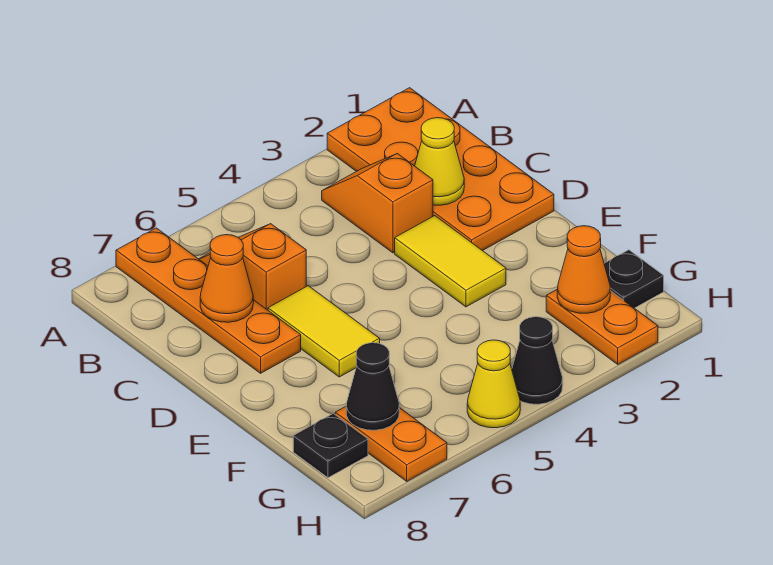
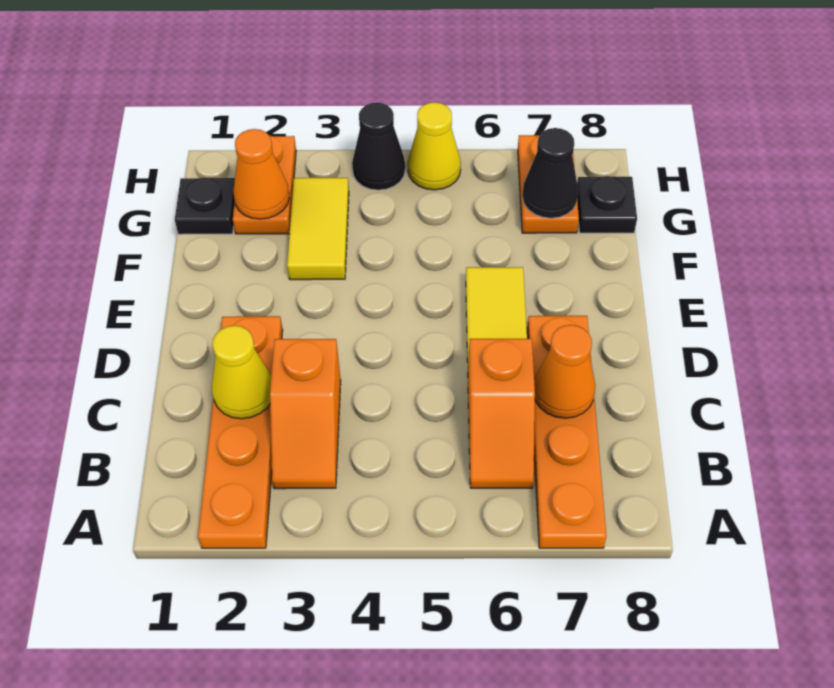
orange plate A1:D2 level 1 -> orange plate A2:D2 level 1
yellow tile D3:E3 level 1 -> yellow tile F3:G3 level 1

